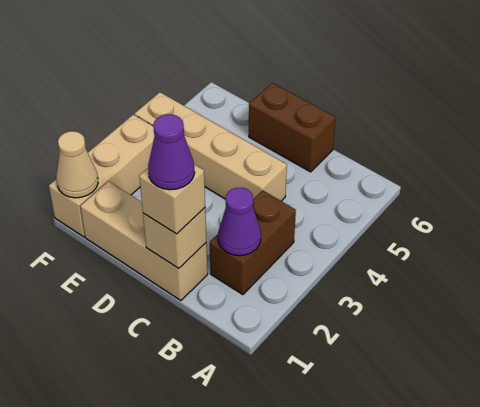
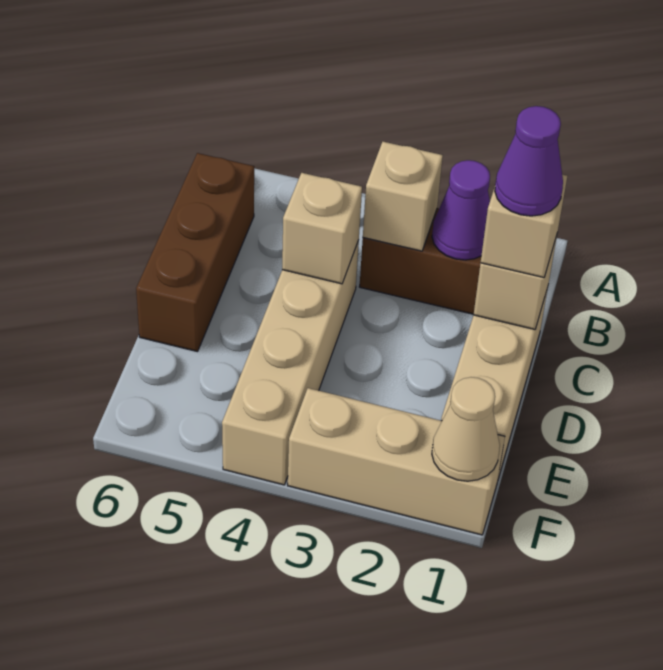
none -> tan brick B3 level 2
none -> tan brick C4 level 2
brown brick C6:D6 level 1 -> brown brick B6:D6 level 1

